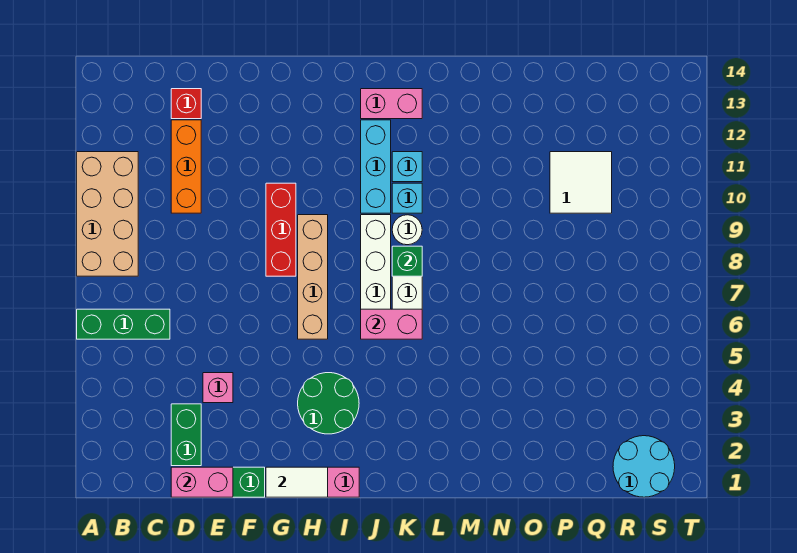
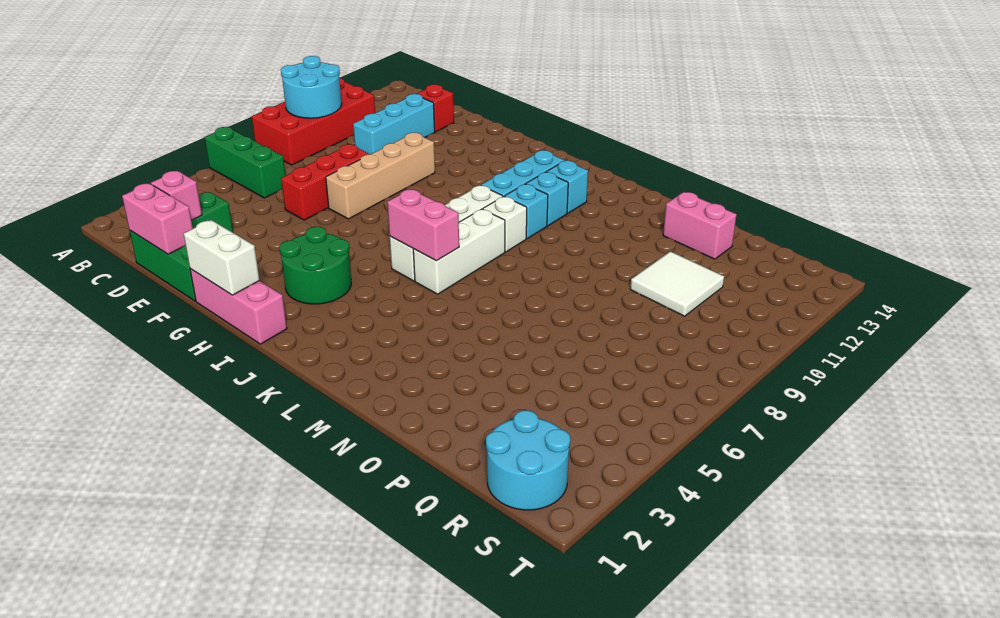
tan brick A8:B11 level 1 -> red brick A8:B11 level 1
none -> cyan round brick A9:B10 level 2
orange brick D10:D12 level 1 -> cyan brick D10:D12 level 1
pink brick E4 level 1 -> pink brick D2 level 2
white tile G1:H1 level 2 -> white brick G1:H1 level 2
red brick G8:G10 level 1 -> red brick E6:E8 level 1
tan brick H6:H9 level 1 -> tan brick F7:F10 level 1
pink brick J13:K13 level 1 -> pink brick O13:P13 level 1
green brick K8 level 2 -> none
white round brick K9 level 1 -> white brick K9 level 1
none -> cyan brick K12 level 1

